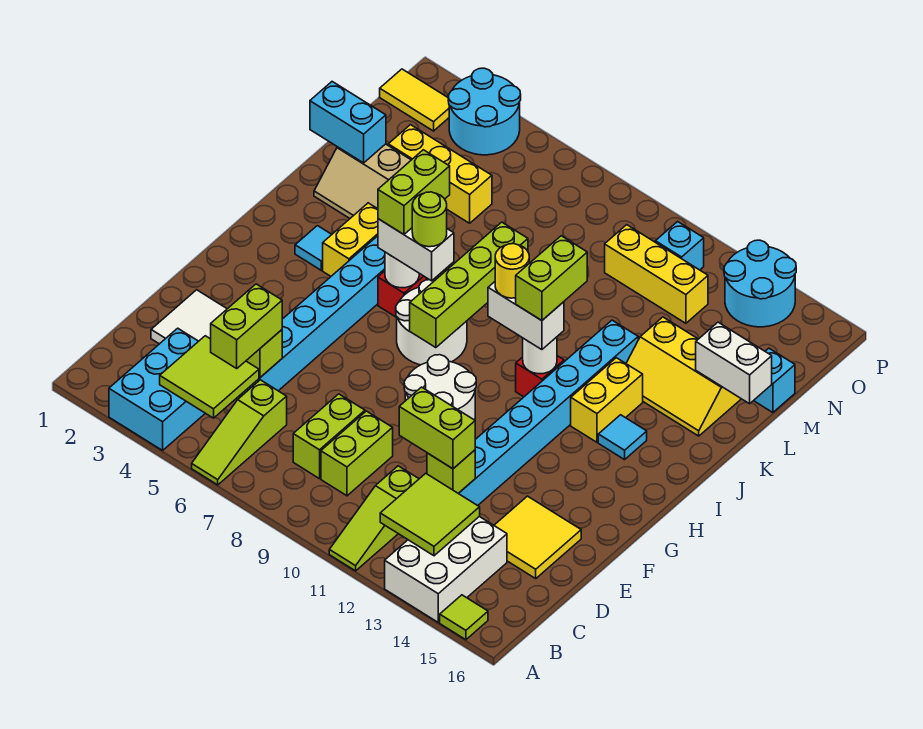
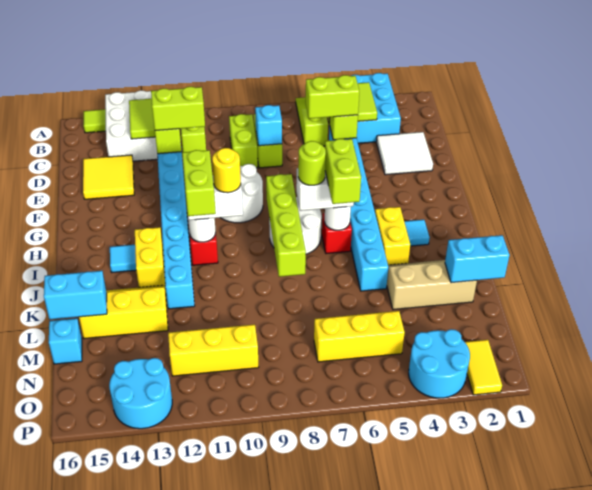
lime brick C5:D5 level 3 -> lime brick D5:D6 level 3
white brick L15:L16 level 2 -> cyan brick L15:L16 level 2
yellow brick M3:M5 level 1 -> yellow brick N5:N7 level 1
yellow tile O1:O2 level 1 -> yellow tile O2:P2 level 1
cyan brick O11 level 1 -> cyan brick D8 level 2

